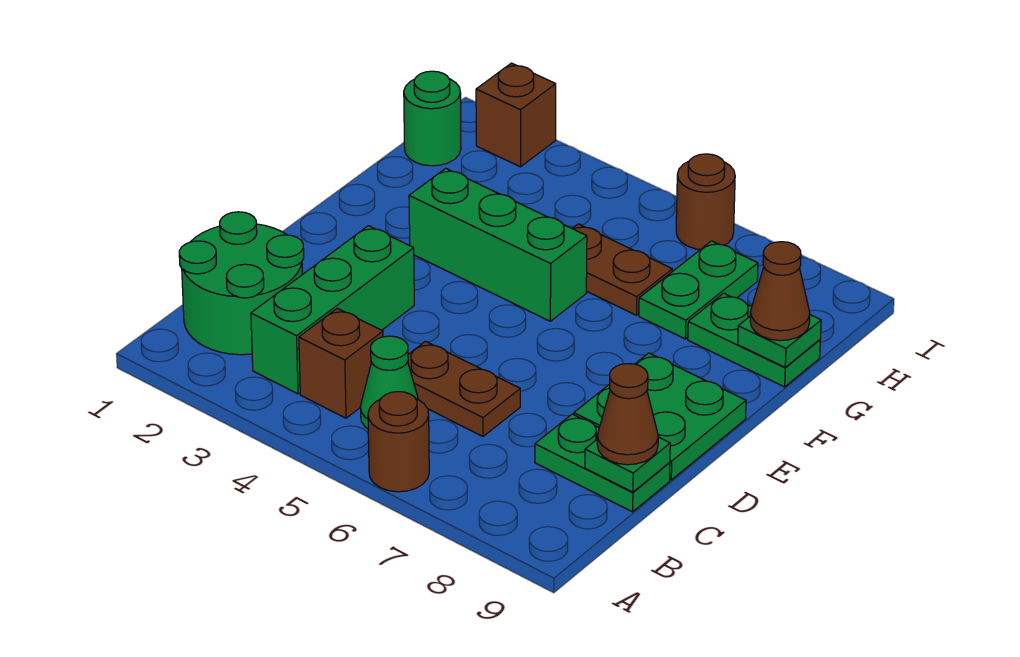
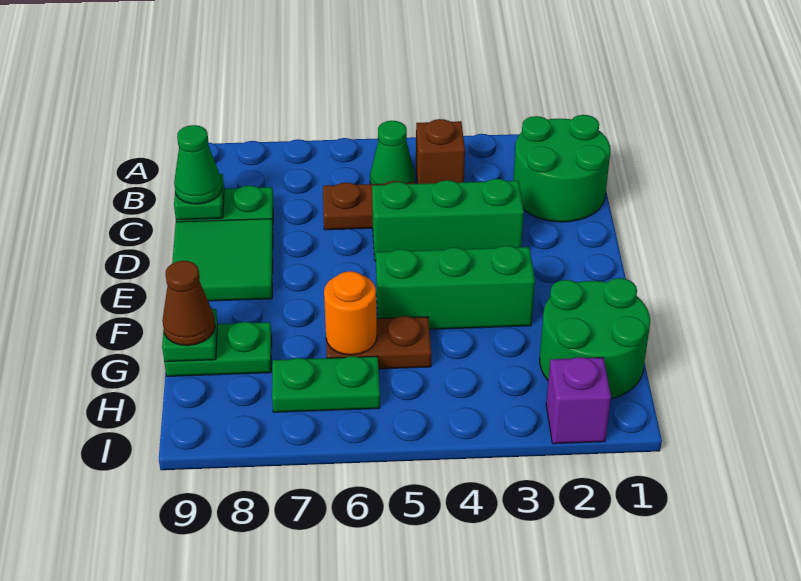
brown round brick A6 level 1 -> none
green brick B3:D3 level 1 -> green brick D3:D5 level 1
brown cone C9 level 3 -> green cone C9 level 3
green plate D8:E9 level 1 -> green tile D8:E9 level 1
none -> orange round brick G6 level 2
green plate G7:H7 level 1 -> green plate H6:H7 level 1
green round brick H1 level 1 -> green round brick G1:H2 level 1
brown brick I2 level 1 -> purple brick I2 level 1
brown round brick I6 level 1 -> none

